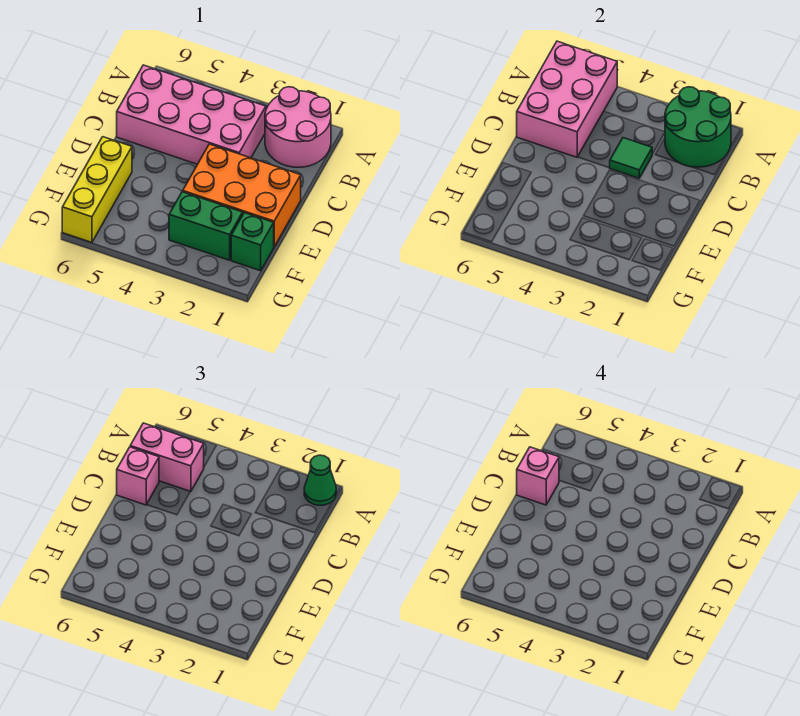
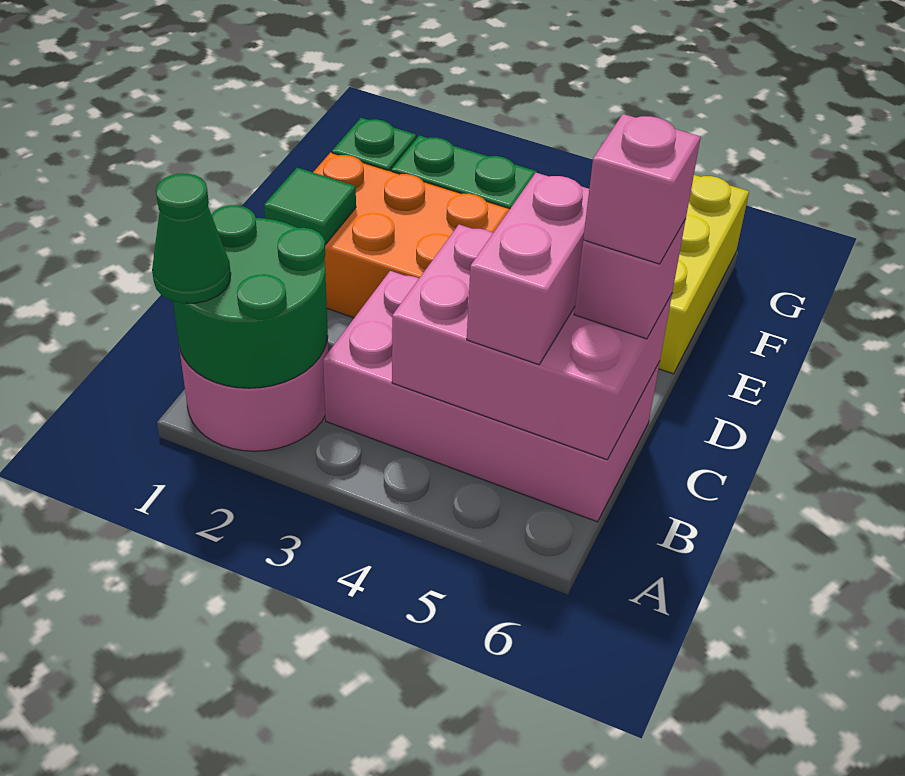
pink brick A5:C6 level 2 -> pink brick B4:C6 level 2
pink brick B5:B6 level 3 -> pink brick B5:C5 level 3
green tile C3 level 2 -> green tile D1 level 2

